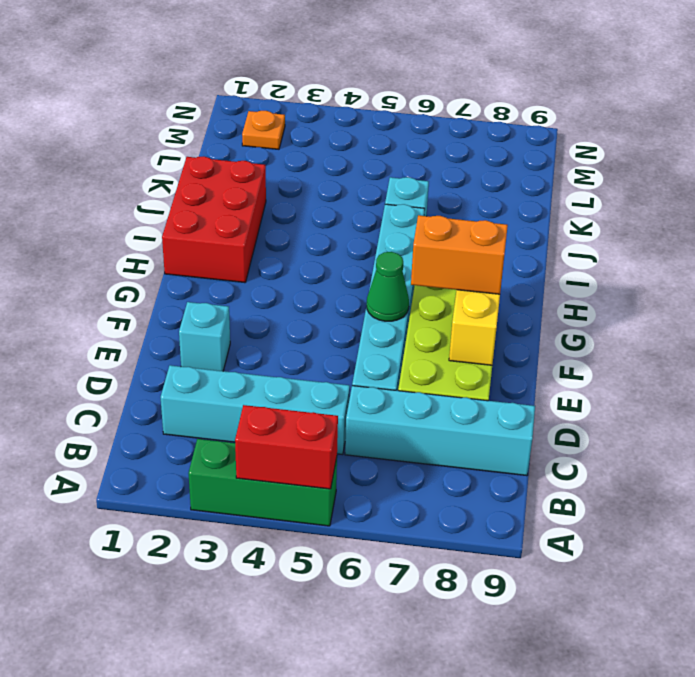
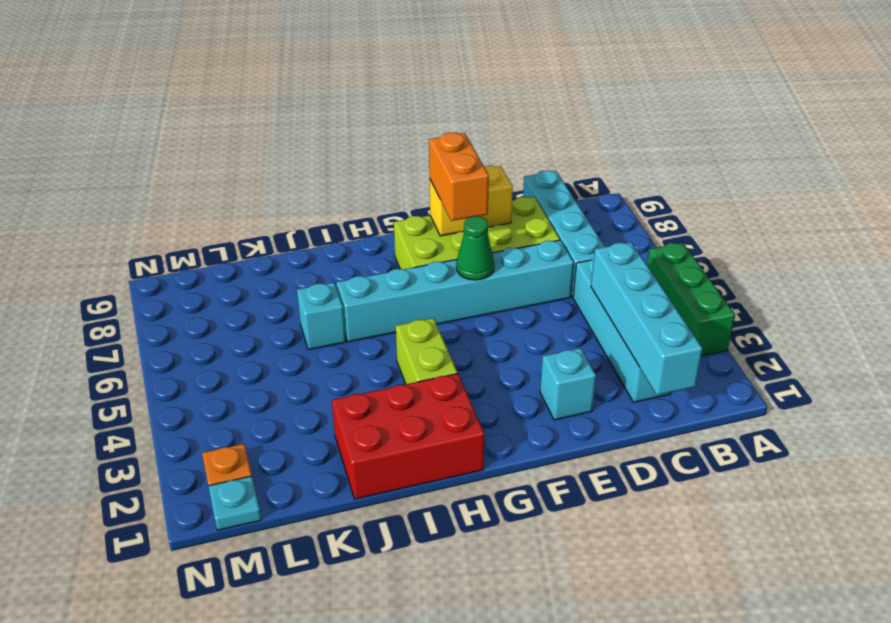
red brick A4:A5 level 2 -> none
none -> cyan brick C1:C4 level 2
none -> lime brick H3:H4 level 1
none -> cyan plate M1 level 1

